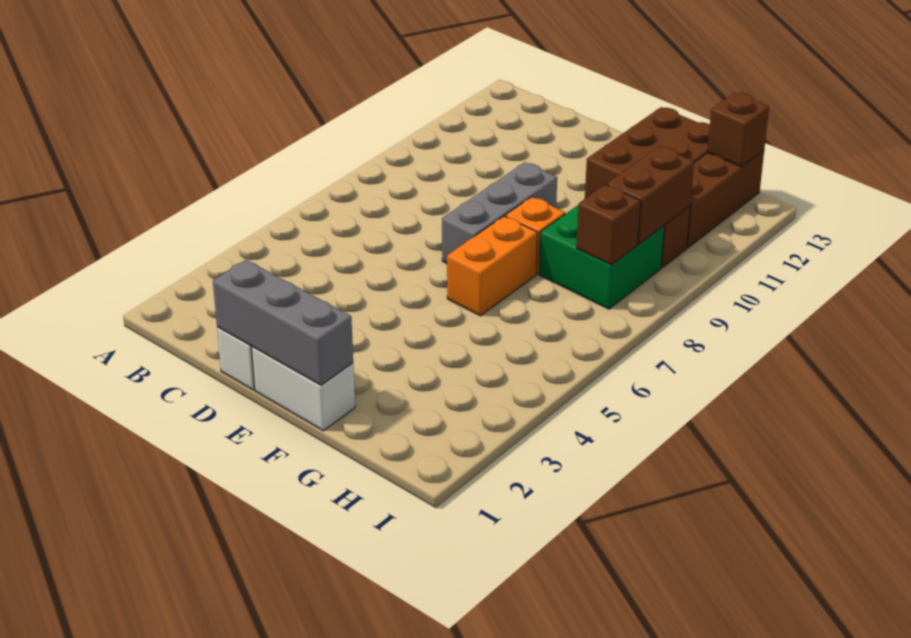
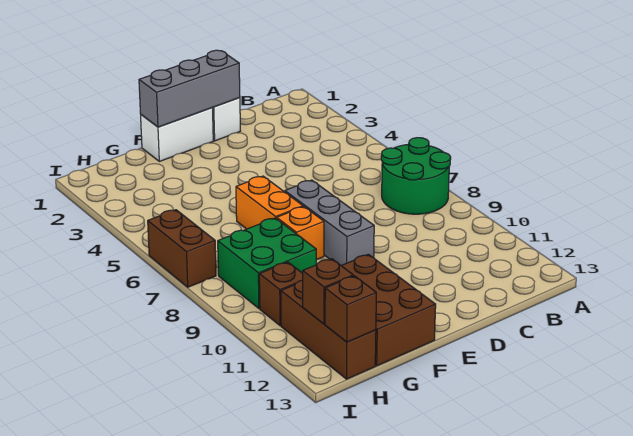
none -> green round brick A7:B8 level 1
brown brick H8 level 2 -> brown brick H12 level 2
brown brick H9:H10 level 2 -> brown brick I6:I7 level 1

